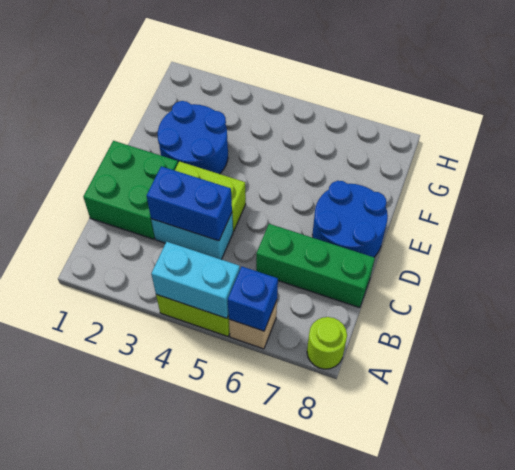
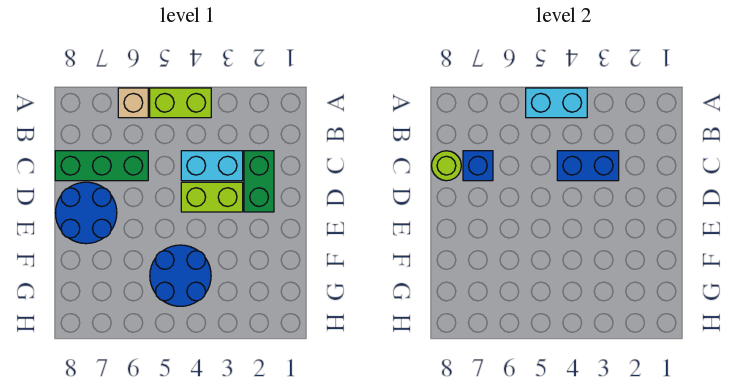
blue brick A6 level 2 -> blue brick C7 level 2
lime round brick A8 level 1 -> lime round brick C8 level 2
green brick C1:D2 level 1 -> green brick C2:D2 level 1
blue round brick E2:F3 level 1 -> blue round brick F4:G5 level 1

